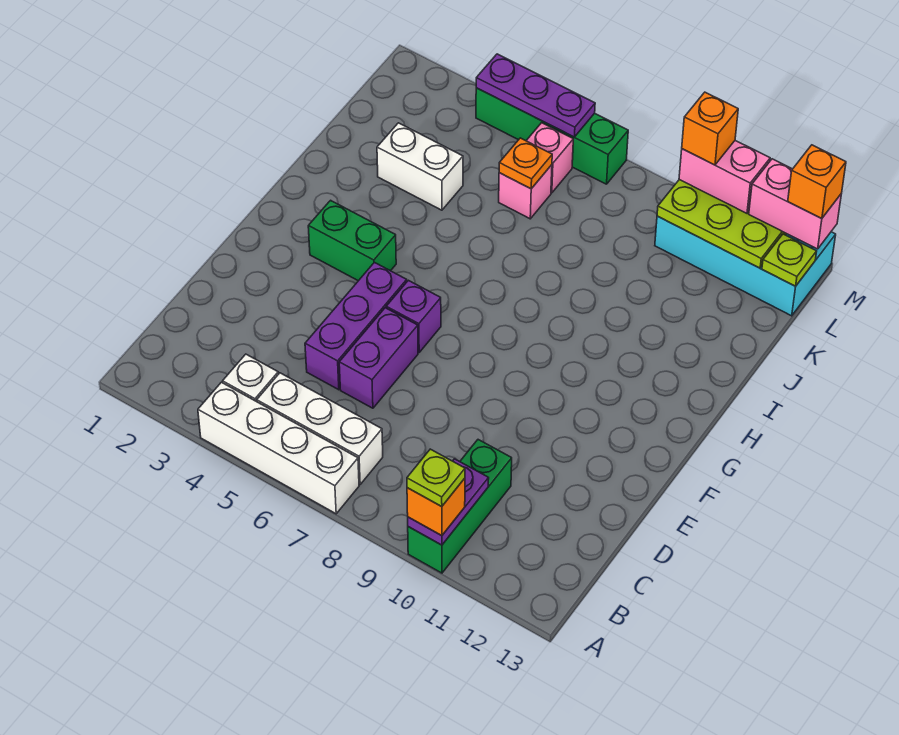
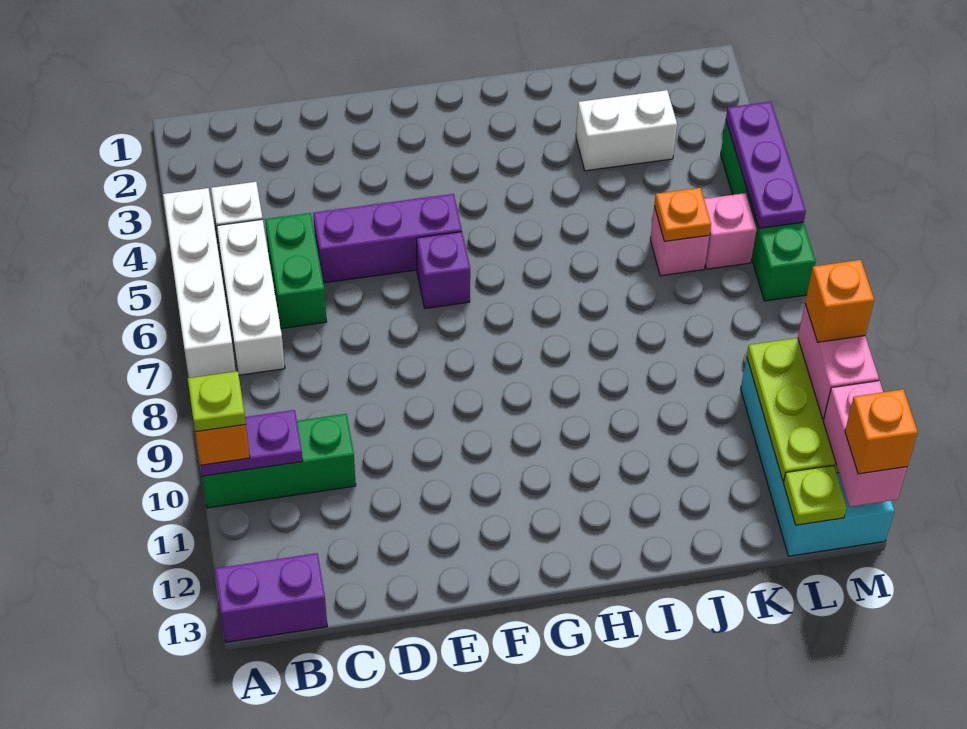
purple brick D6:E6 level 1 -> purple brick A13:B13 level 1
green brick G3:G4 level 1 -> green brick C5:C6 level 1
white brick J3:J4 level 1 -> white brick J3:K3 level 1

